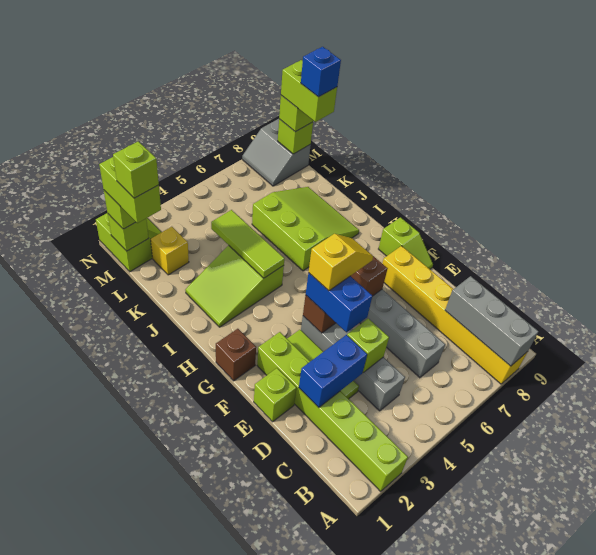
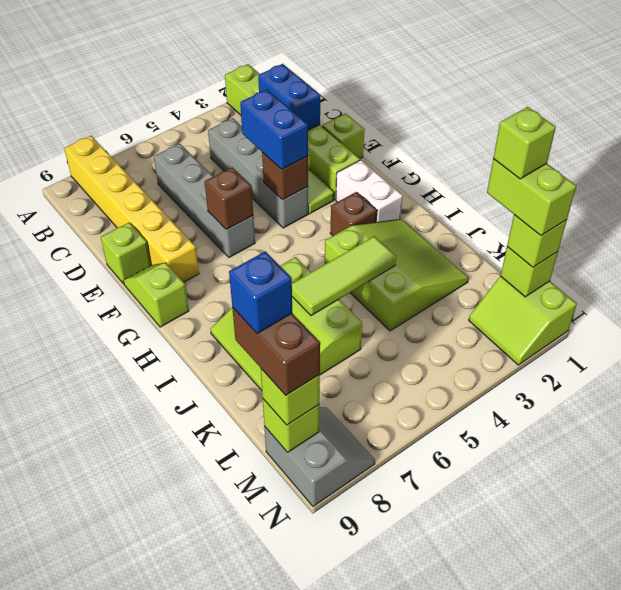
grey brick A8:C8 level 2 -> none
blue brick D2:D3 level 2 -> blue brick C2:D2 level 2
lime brick D4 level 2 -> lime brick E9 level 1
yellow slope F4:F5 level 4 top 4 -> none
brown brick G1 level 1 -> brown brick H3 level 1
none -> white brick G2:H2 level 1
lime slope I2:J4 level 1 top 4 -> lime slope I2:K4 level 1 top 4
lime tile I4:K4 level 2 -> lime tile J4:J6 level 2
yellow brick L2 level 1 -> none
lime brick L9:M9 level 4 -> brown brick L9:M9 level 4

